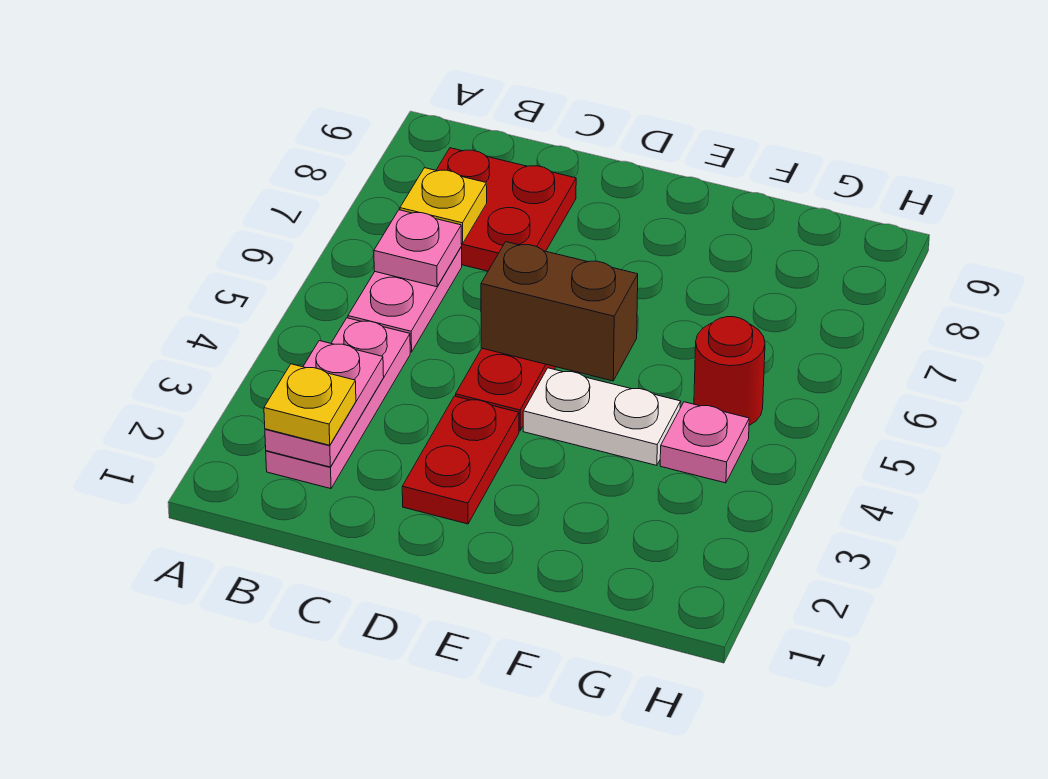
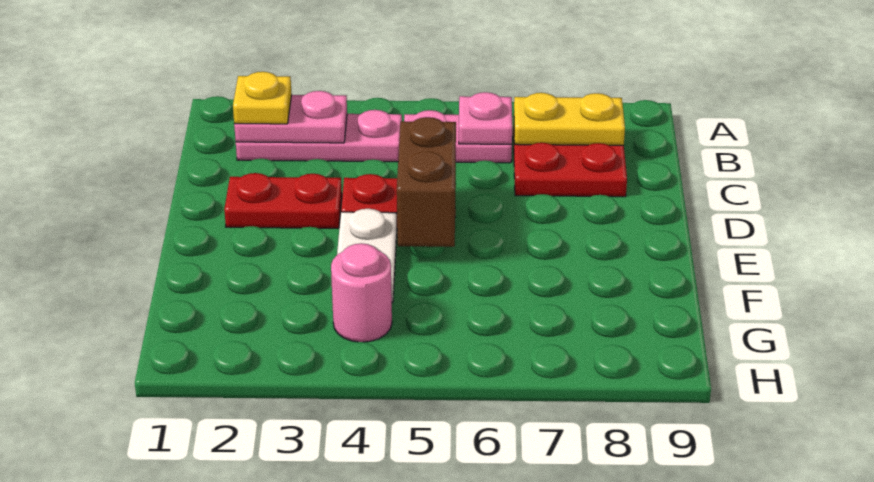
yellow plate B7 level 2 -> yellow plate B7:B8 level 2
pink plate G4 level 1 -> pink round brick G4 level 1
red round brick G5 level 1 -> none

